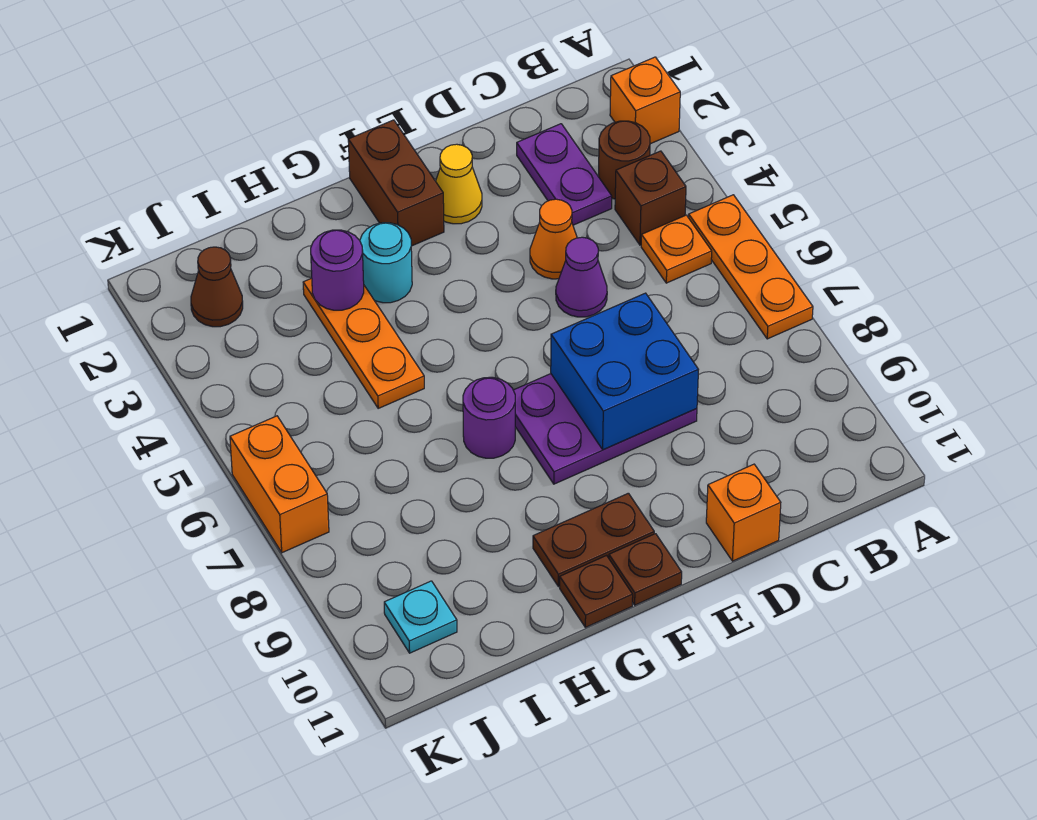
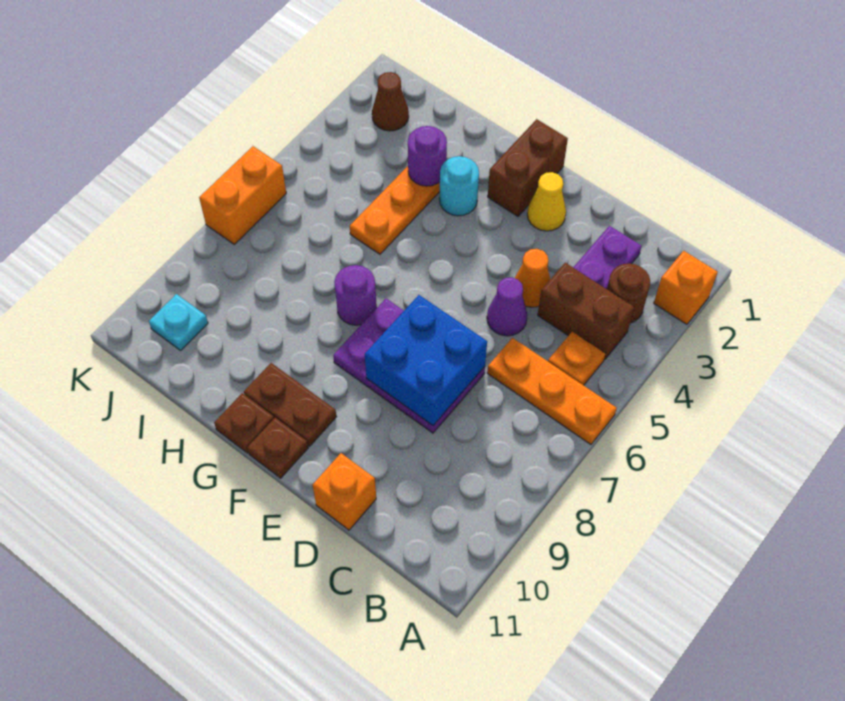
orange plate A5:A7 level 1 -> orange plate A6:C6 level 1
brown brick B4 level 1 -> brown brick B4:C4 level 1

